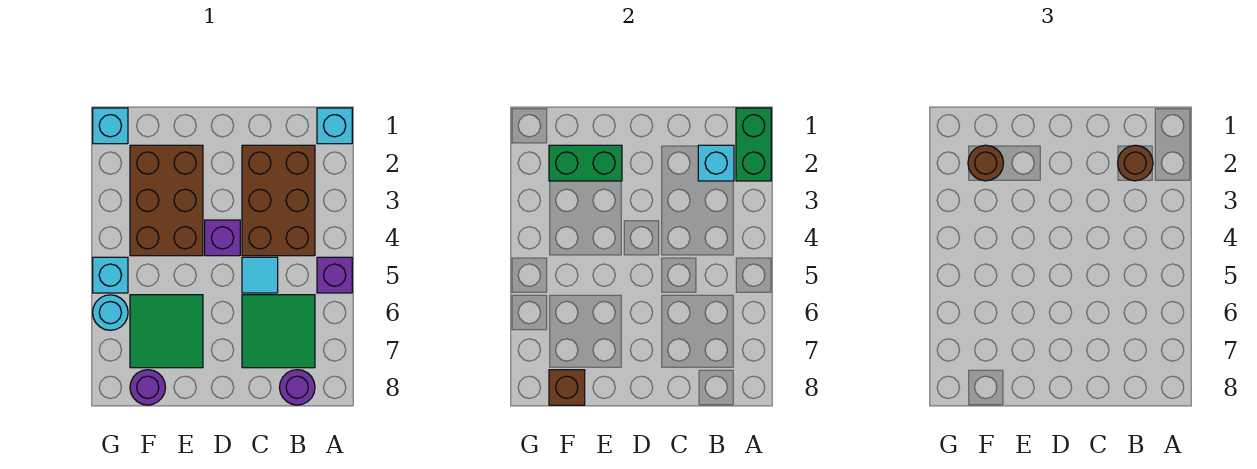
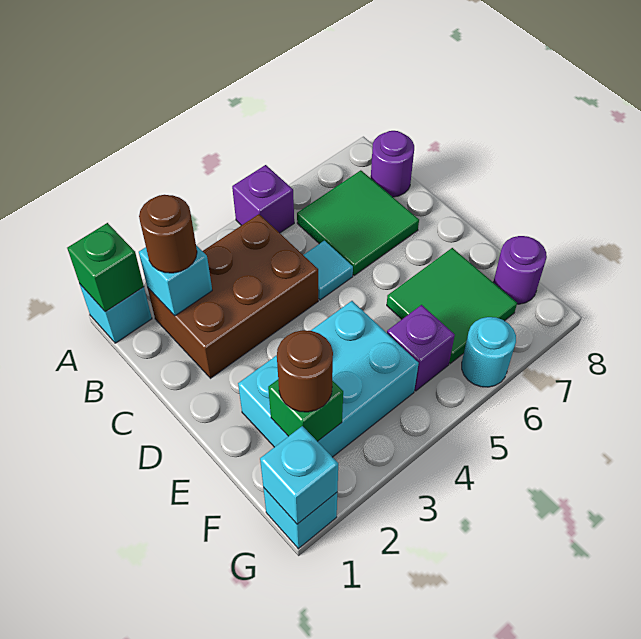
green brick A1:A2 level 2 -> green brick A1 level 2
purple brick D4 level 1 -> purple brick F5 level 1
brown brick E2:F4 level 1 -> cyan brick E2:F4 level 1
green brick E2:F2 level 2 -> green brick F2 level 2
brown brick F8 level 2 -> none
cyan brick G5 level 1 -> cyan brick G1 level 2

